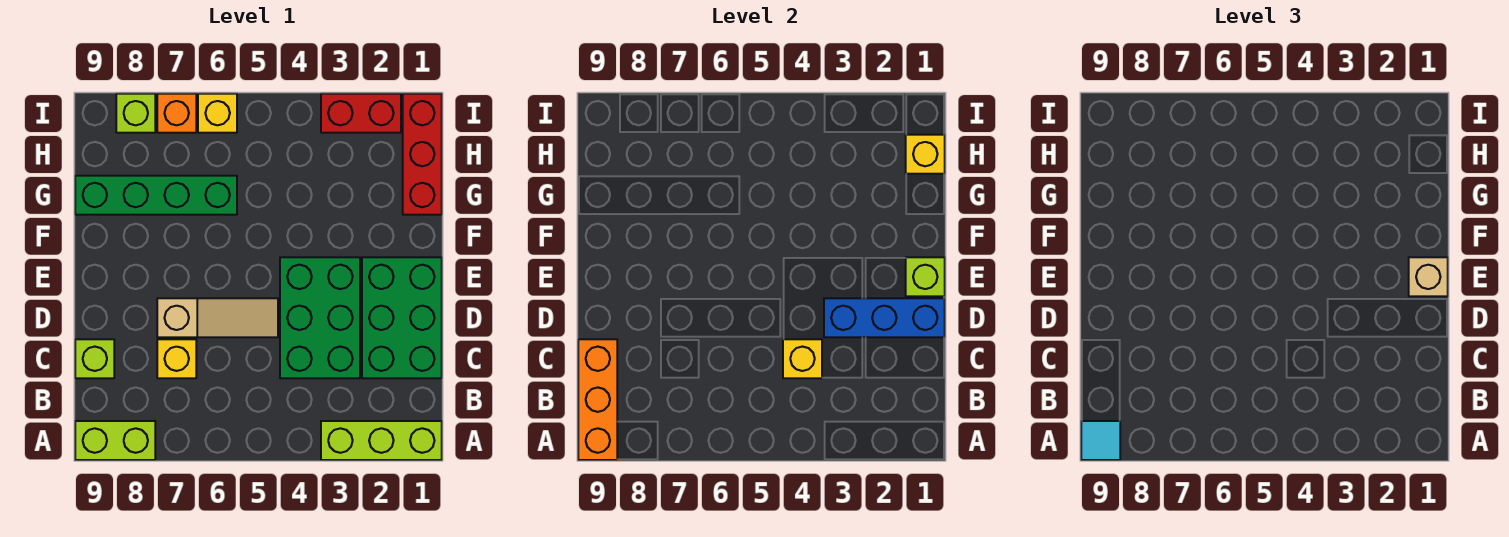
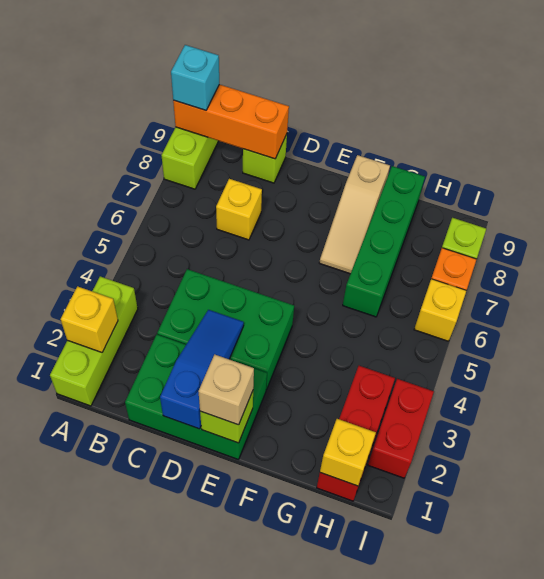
cyan tile A9 level 3 -> cyan brick A9 level 3
yellow brick C4 level 2 -> yellow brick A2 level 2
blue brick D1:D3 level 2 -> blue slope D1:D3 level 2 top 1
tan slope D5:D7 level 1 top 7 -> tan slope F7:F9 level 1 top 9
red brick G1:I1 level 1 -> red brick H1:H3 level 1

